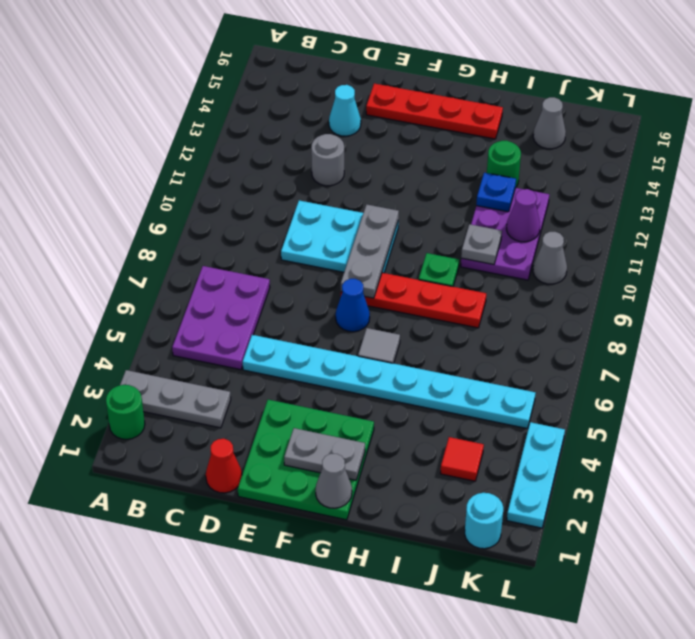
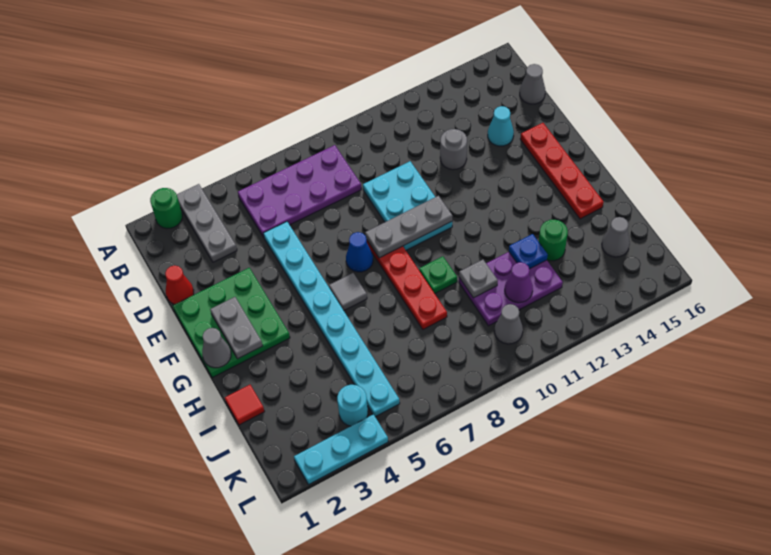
purple plate B5:C7 level 1 -> purple plate B5:C8 level 1
none -> grey cone C16 level 1
red tile J3 level 1 -> red tile I1 level 1
cyan round brick K1 level 1 -> cyan round brick K4 level 1

